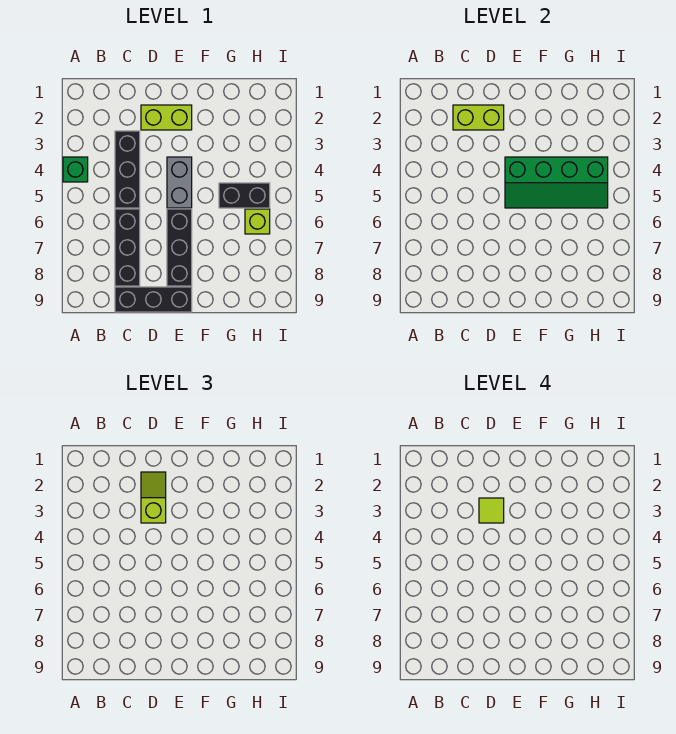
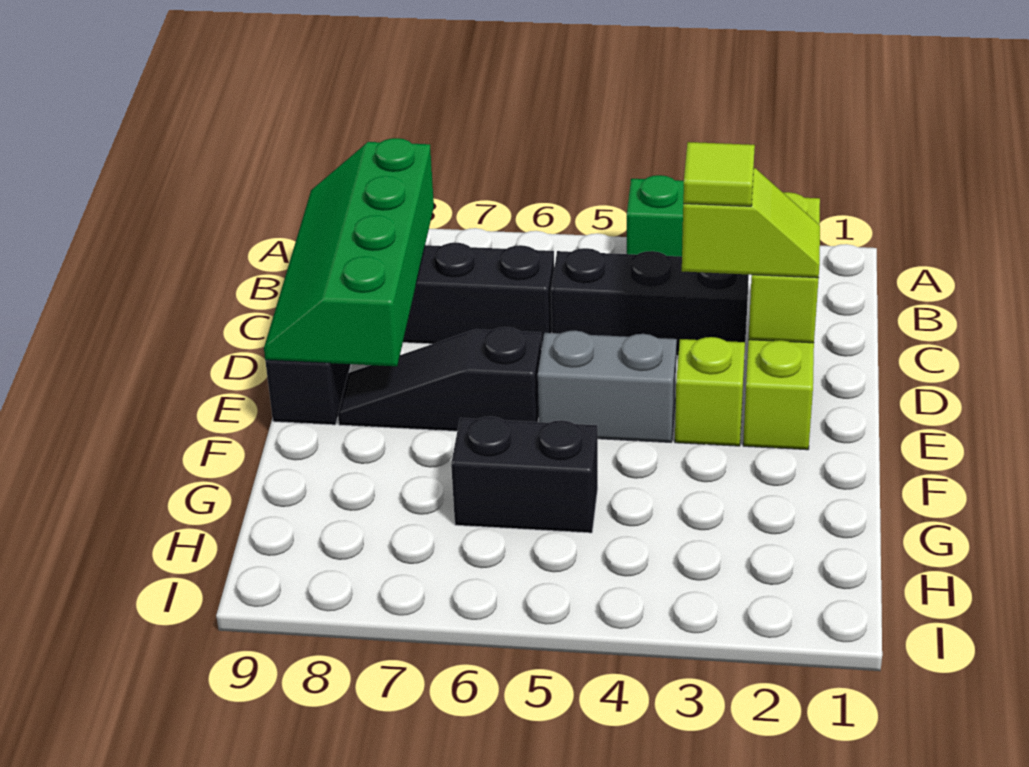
green slope E4:H5 level 2 top 4 -> green slope B8:E9 level 2 top 8
black brick E6:E8 level 1 -> black slope E6:E8 level 1 top 6
black brick G5:H5 level 1 -> black brick G5:G6 level 1
lime brick H6 level 1 -> lime brick E3 level 1

